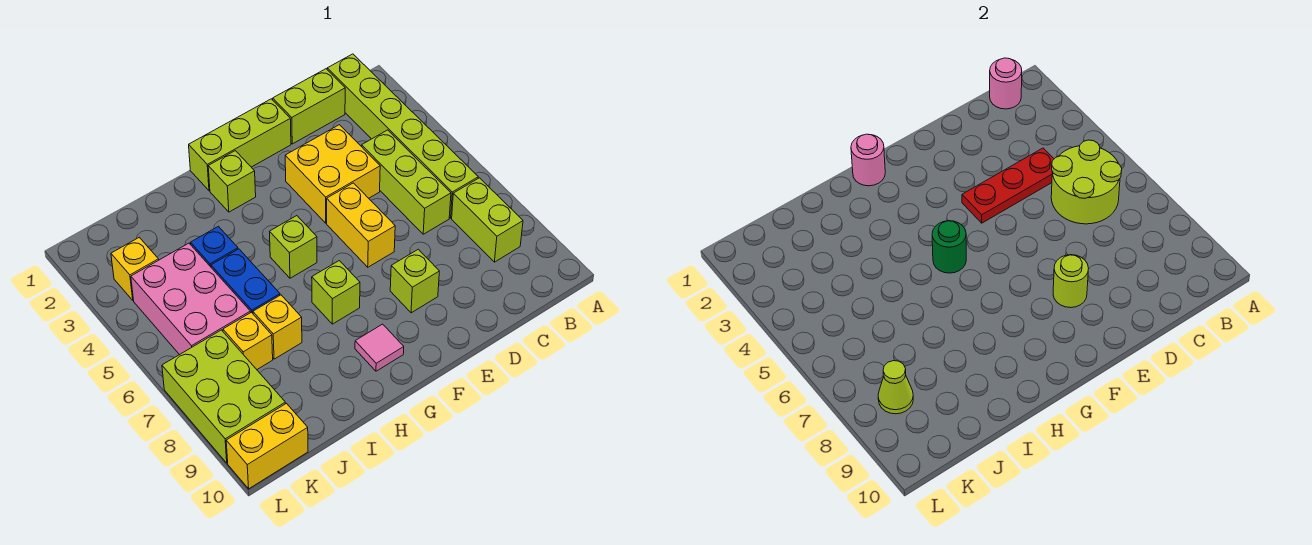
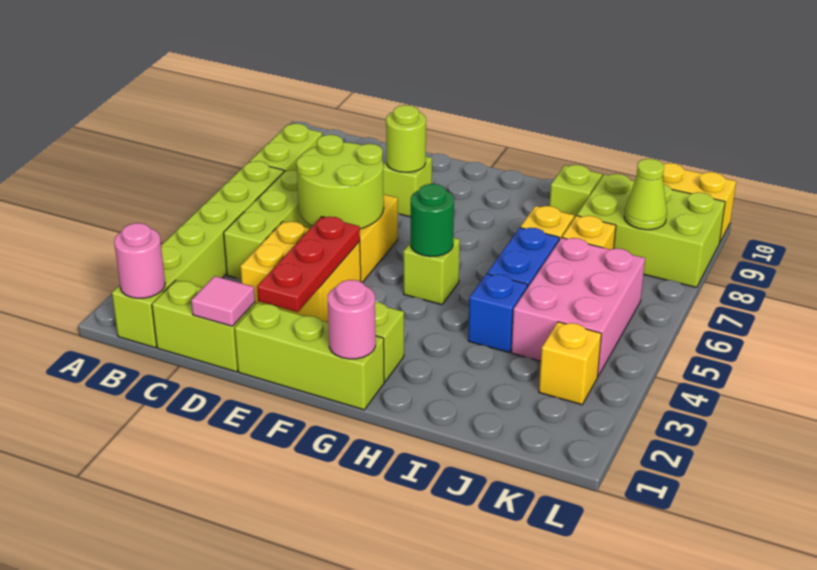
lime round brick B5:C6 level 2 -> lime round brick D5:E6 level 2
red plate C4:E4 level 2 -> red plate E2:E4 level 2
lime brick G7 level 1 -> lime brick I9 level 1
pink tile G9 level 1 -> pink tile D1 level 2
lime brick K7:L9 level 1 -> lime brick J8:L9 level 1

